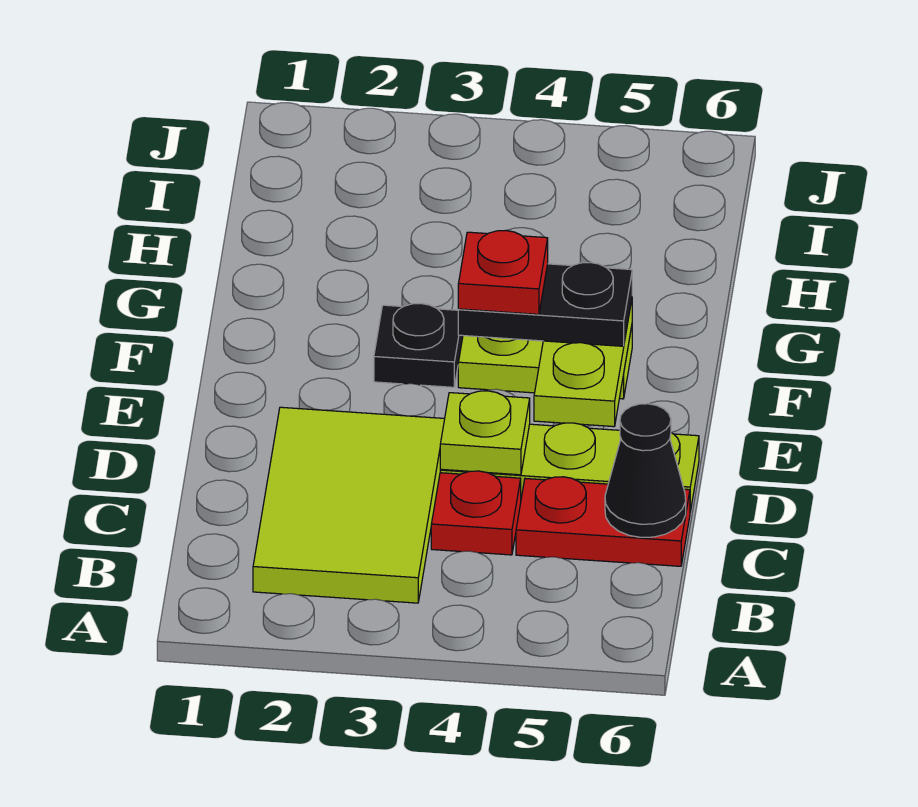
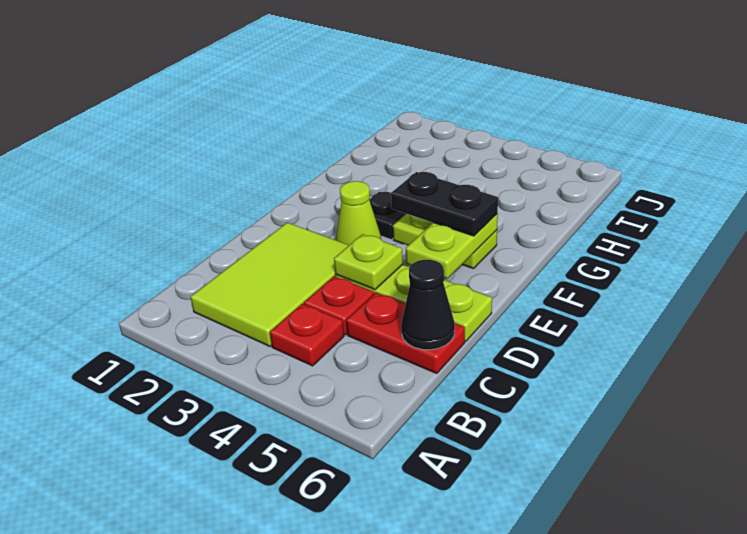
none -> lime cone E3 level 1
red plate F4 level 4 -> red plate B4 level 1

